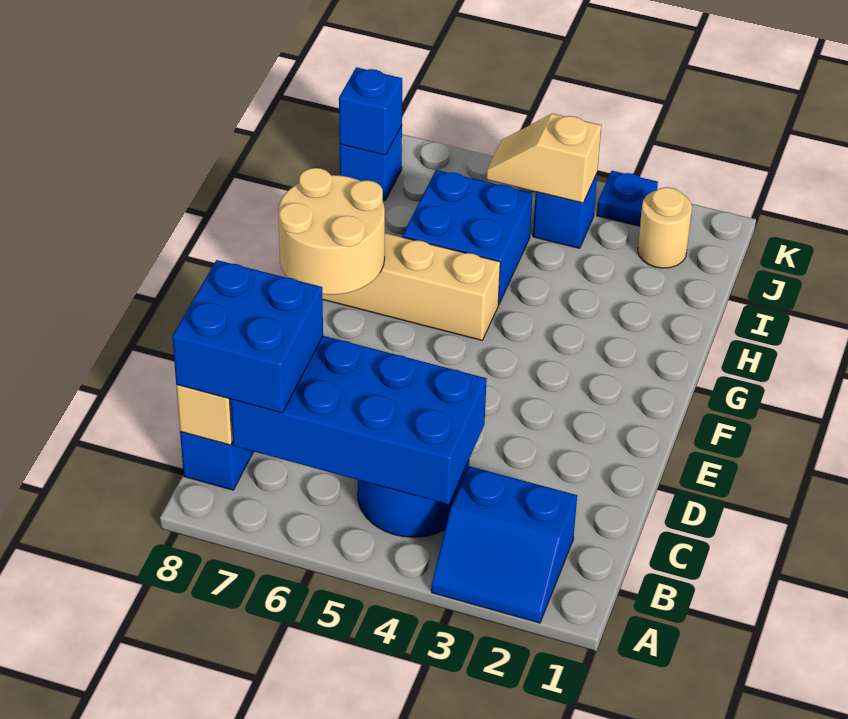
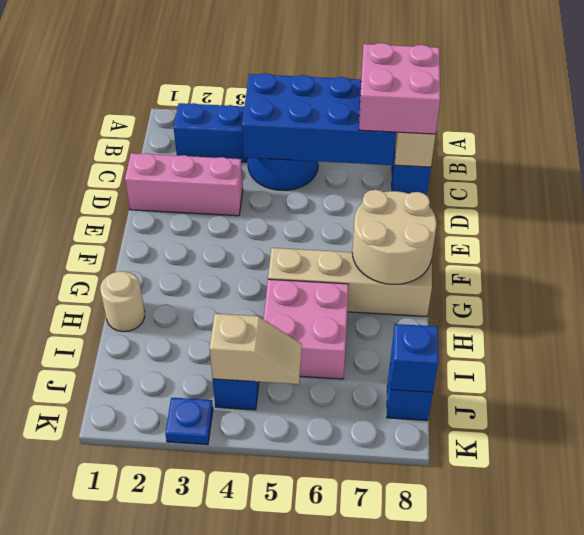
blue brick B7:C8 level 3 -> pink brick B7:C8 level 3
none -> pink brick D1:D3 level 1
blue brick H5:I6 level 1 -> pink brick H5:I6 level 1
tan round brick J2 level 1 -> tan round brick H1 level 1

